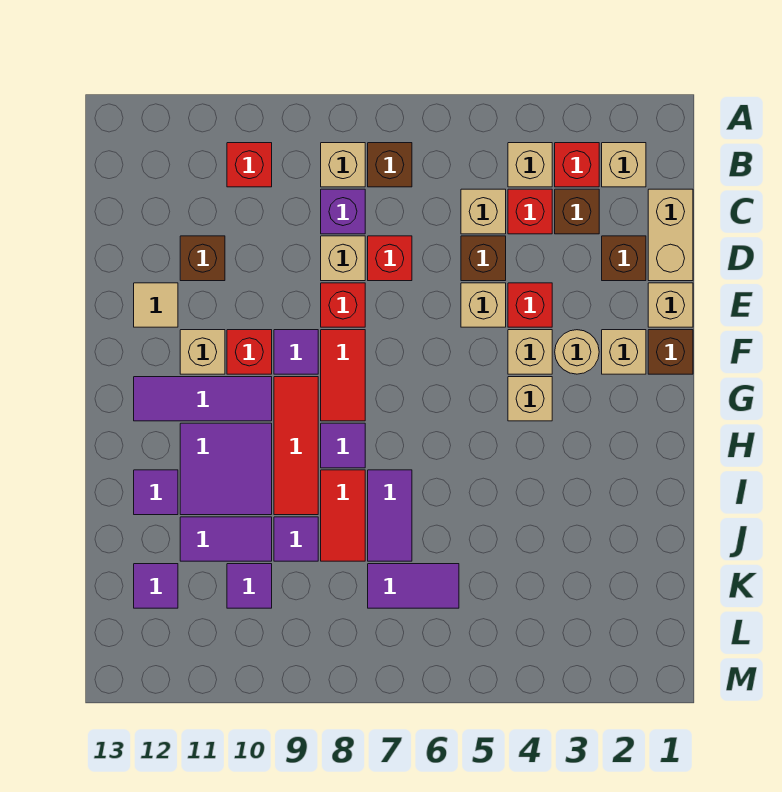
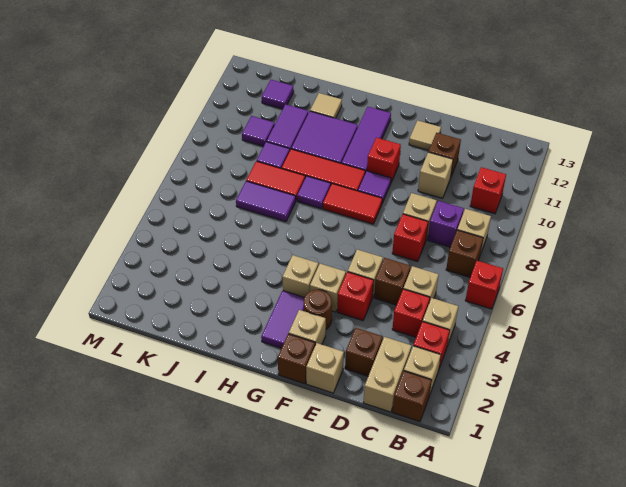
tan brick C1:D1 level 1 -> tan brick C1:C2 level 1
brown brick C3 level 1 -> brown brick B1 level 1
red brick E8 level 1 -> red brick A6 level 1
tan round brick F3 level 1 -> brown round brick F3 level 1
tan brick F11 level 1 -> tan brick D10 level 1
purple tile I12 level 1 -> tan tile I12 level 1
purple tile K6:K7 level 1 -> purple tile G2:G3 level 1

